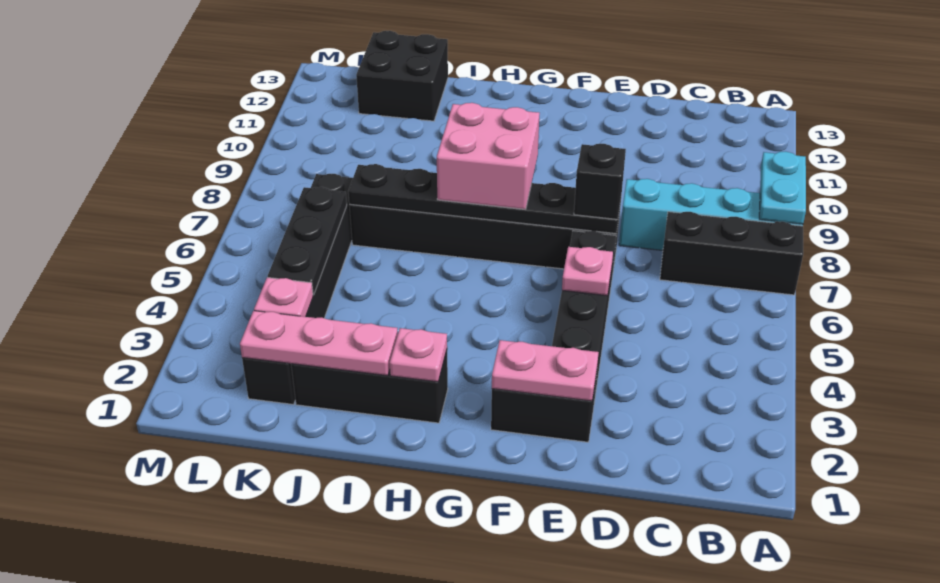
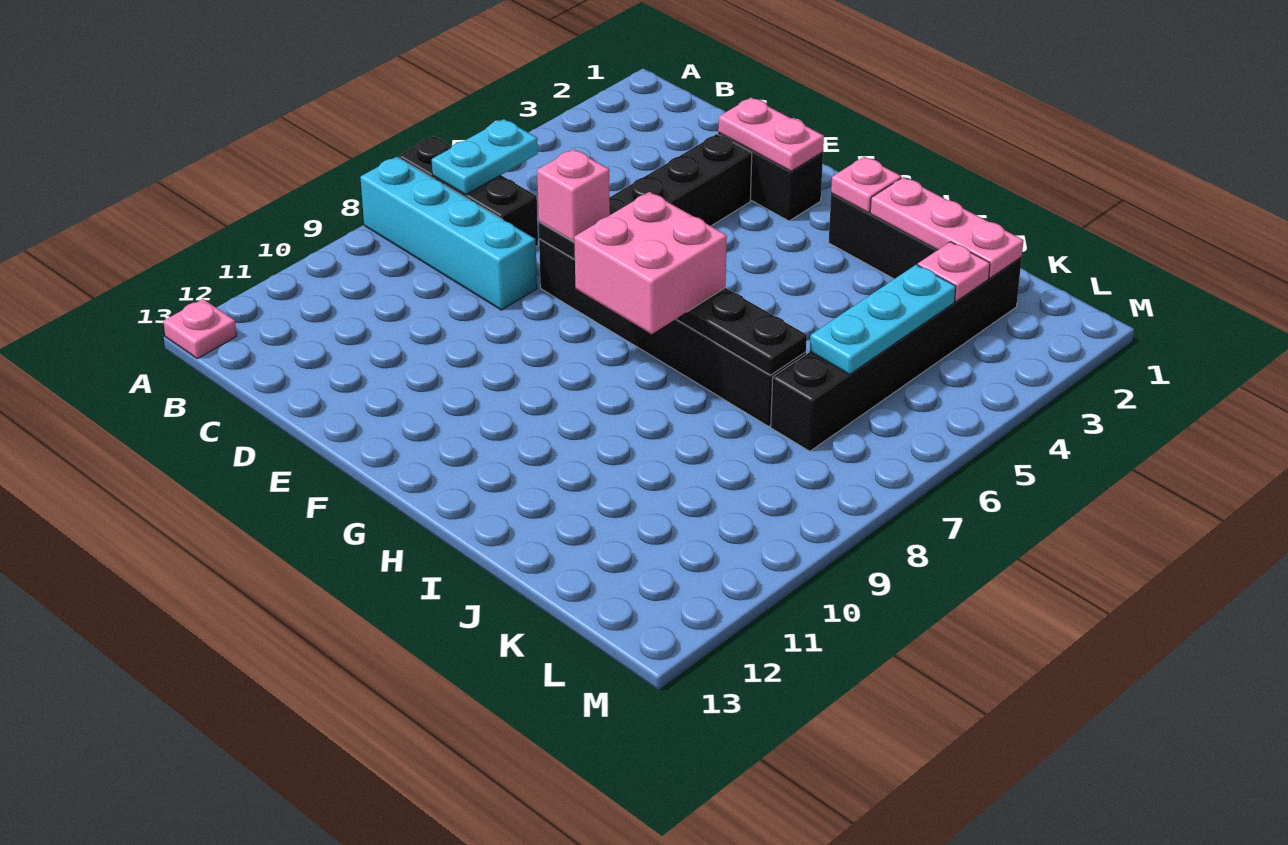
cyan plate A8:A9 level 2 -> cyan plate B6:B7 level 2
pink plate E5 level 2 -> pink plate A13 level 1
black brick E7 level 3 -> pink brick E7 level 3
black brick J12:K13 level 1 -> none
black plate K4:K6 level 2 -> cyan plate K4:K6 level 2

